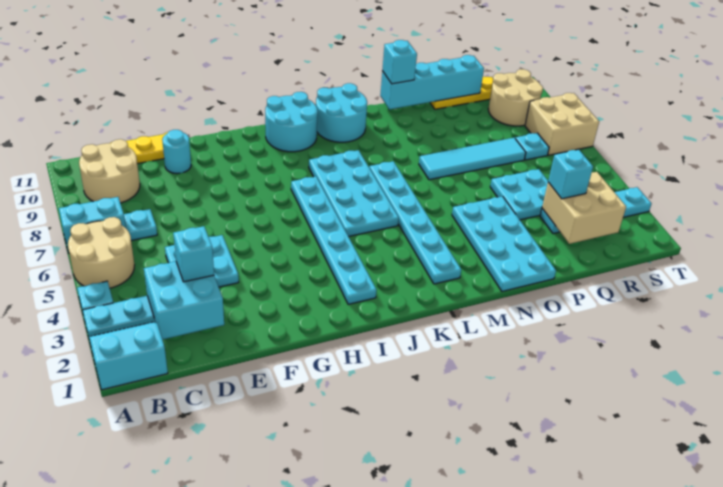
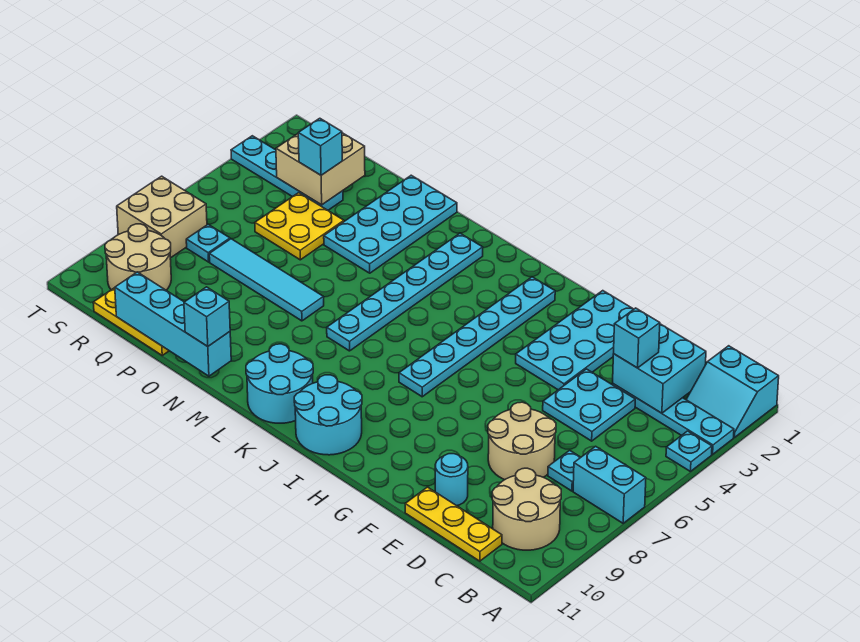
tan round brick A5:B6 level 1 -> tan round brick D7:E8 level 1
cyan plate J5:K8 level 1 -> cyan plate F1:G4 level 1
cyan plate P4:Q5 level 1 -> yellow plate P4:Q5 level 1

